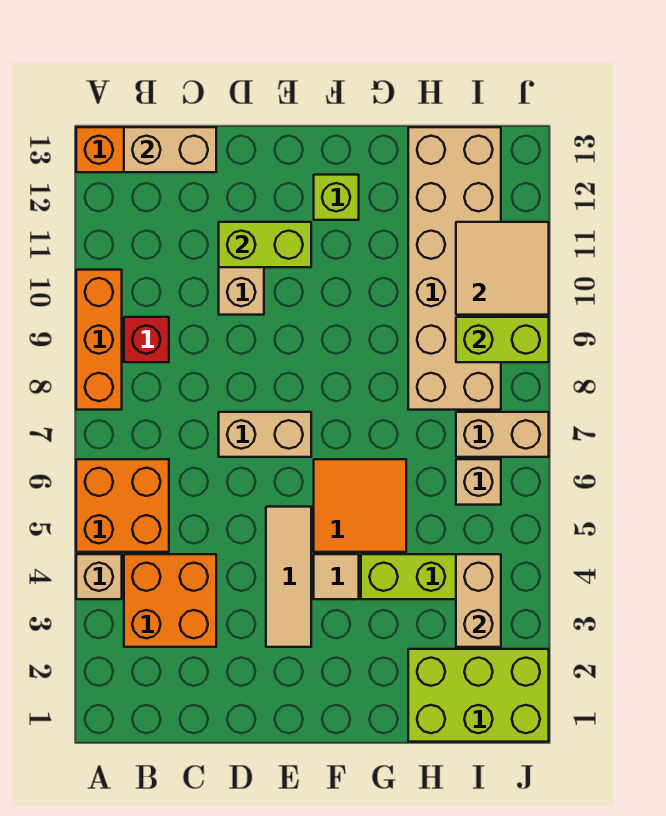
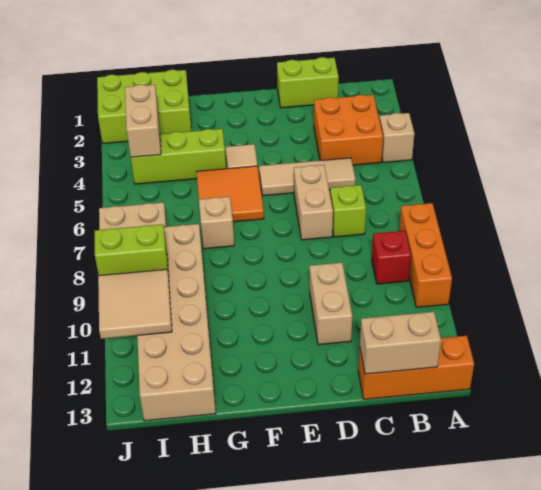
orange brick A5:B6 level 1 -> none
tan brick D7:E7 level 1 -> tan brick D6:D7 level 1
lime brick D11:E11 level 2 -> lime brick C1:D1 level 1
tan tile E3:E5 level 1 -> tan tile C5:E5 level 1
lime brick F12 level 1 -> lime brick C7 level 1
tan brick I6 level 1 -> tan brick G7 level 1

